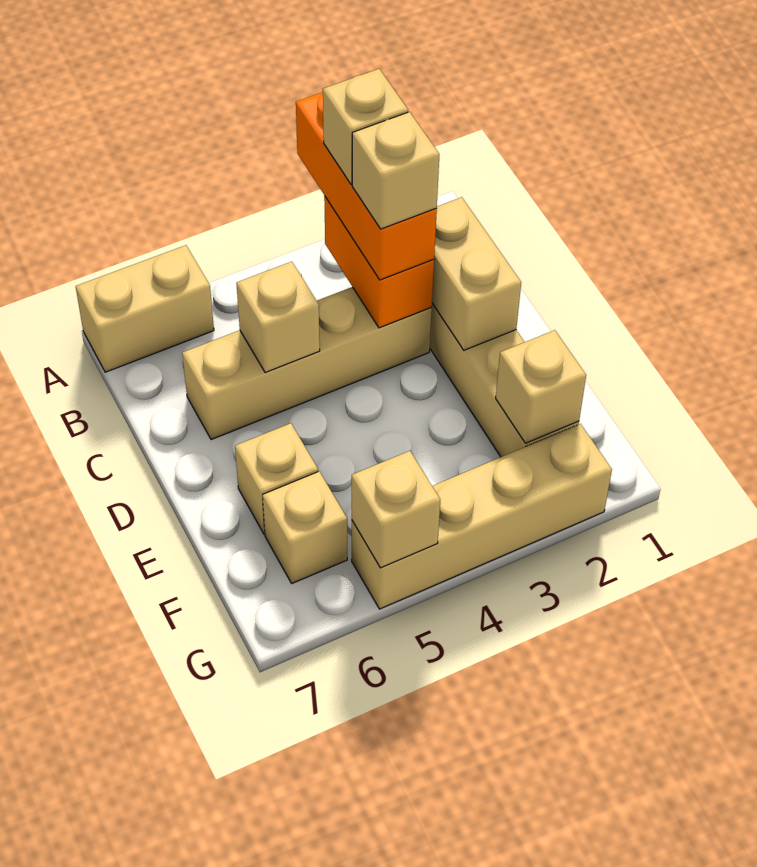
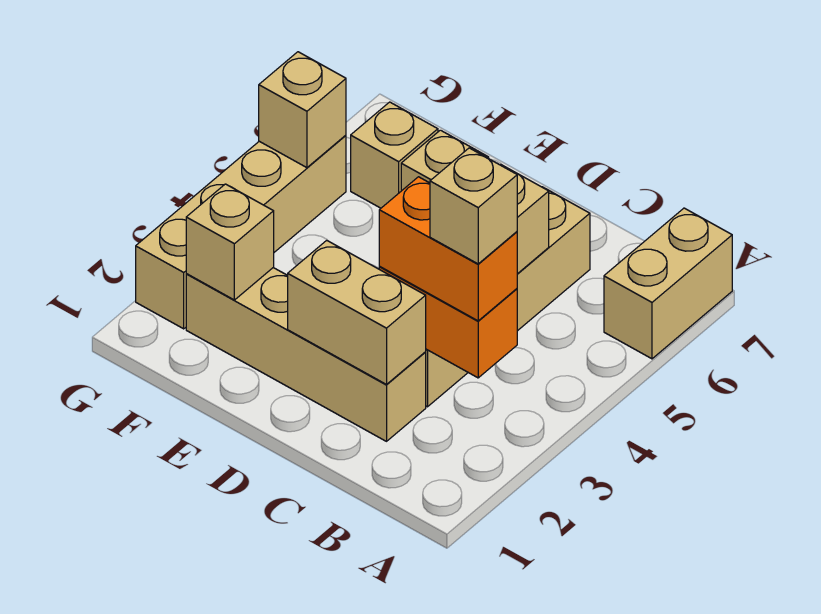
orange brick A3:C3 level 3 -> orange brick B3:C3 level 3
tan brick C3 level 4 -> none

